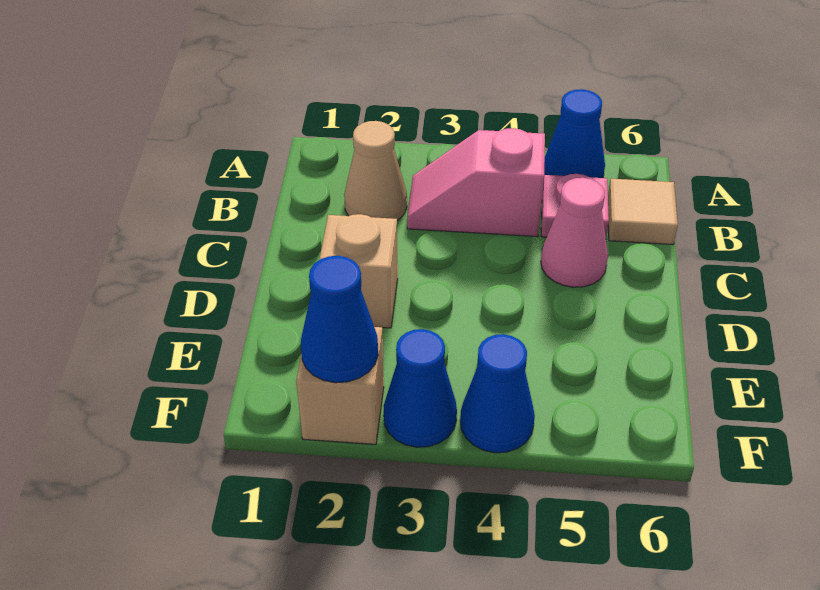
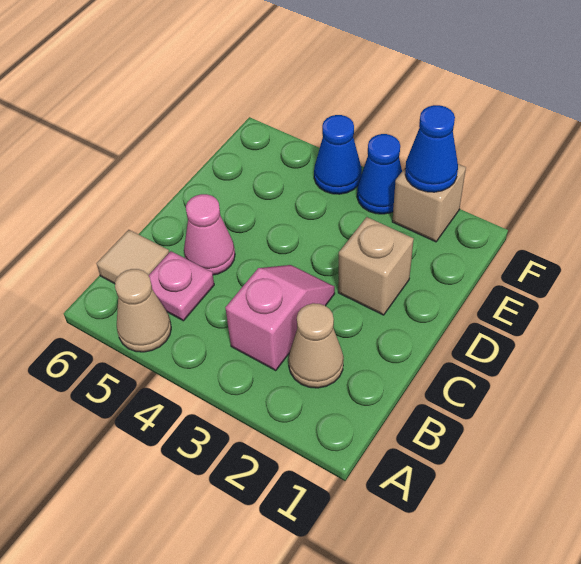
blue cone A5 level 1 -> tan cone A5 level 1
pink slope B3:B4 level 1 top 4 -> pink slope B3:C3 level 1 top B

